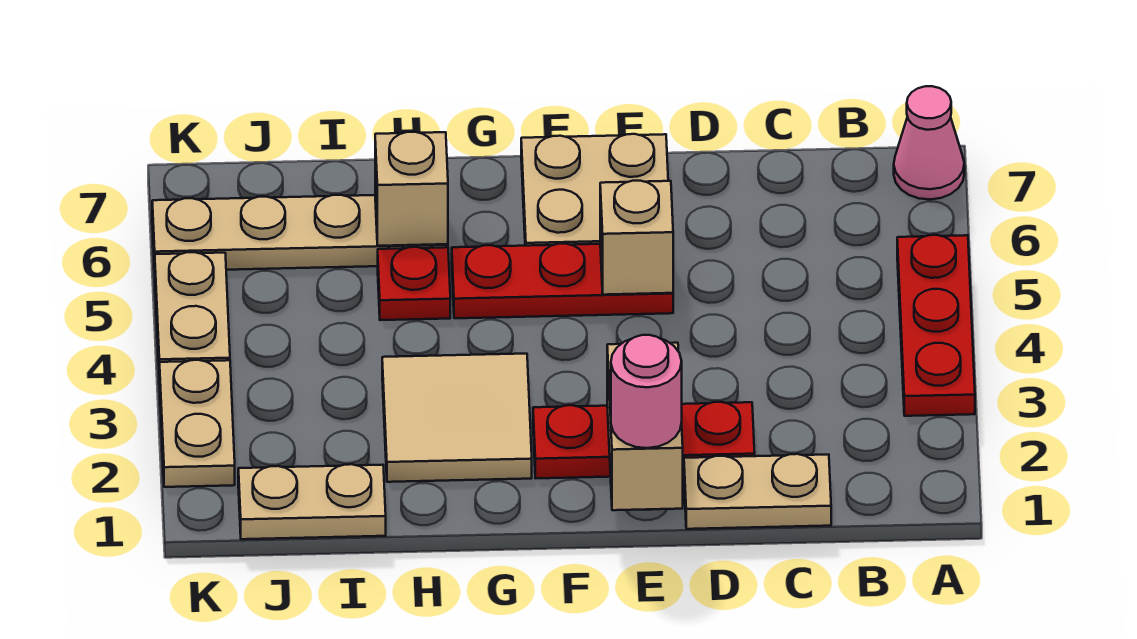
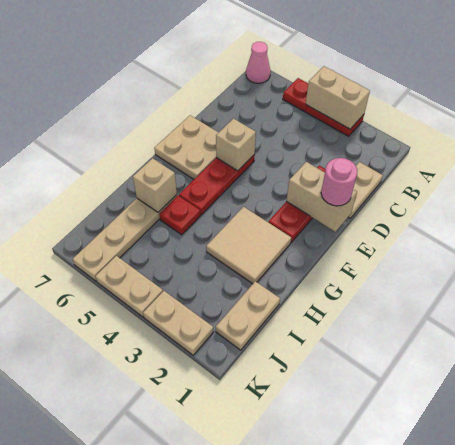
none -> tan brick A3:A4 level 2

